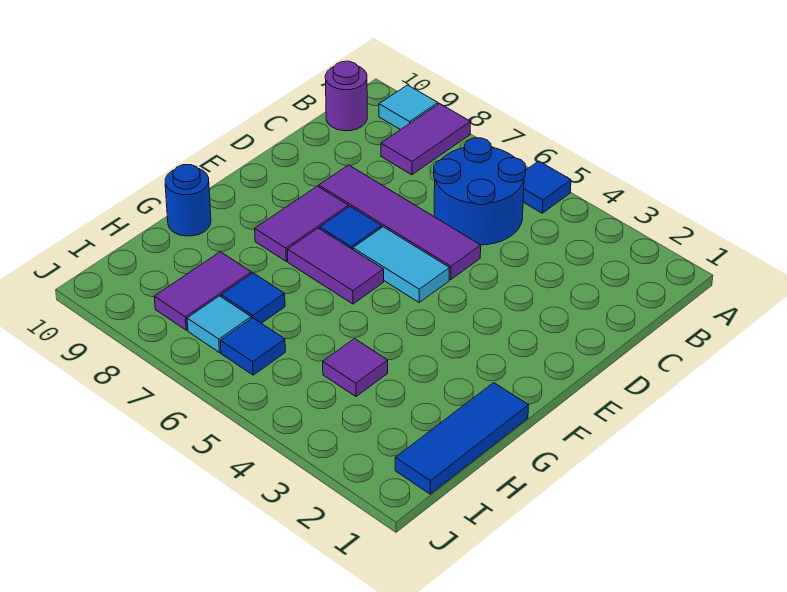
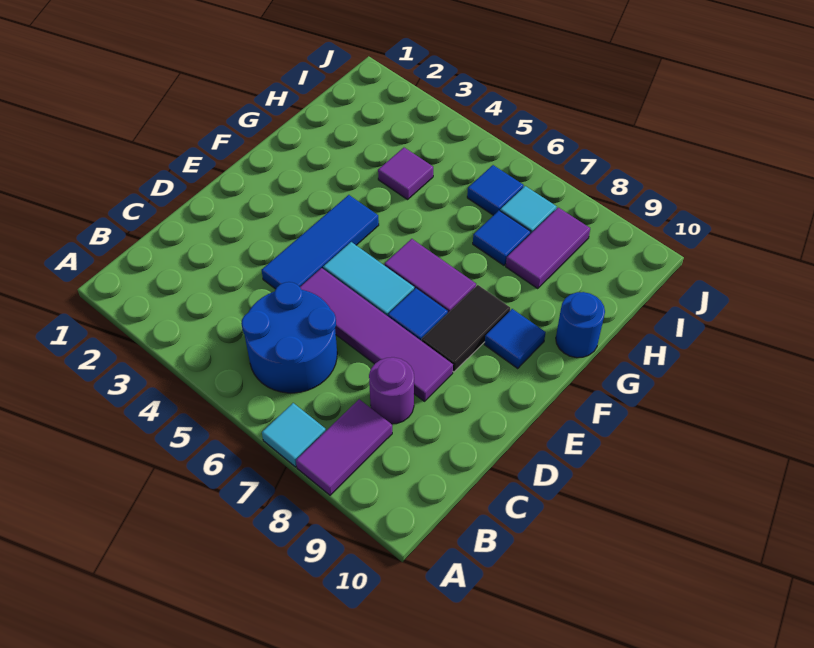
blue tile A5 level 1 -> blue tile F9 level 1
cyan tile A9 level 1 -> cyan tile A7 level 1
purple round brick B10 level 1 -> purple round brick C8 level 1
purple tile E8:F8 level 1 -> black tile E8:F8 level 1
blue tile G1:I1 level 1 -> blue tile D4:F4 level 1

